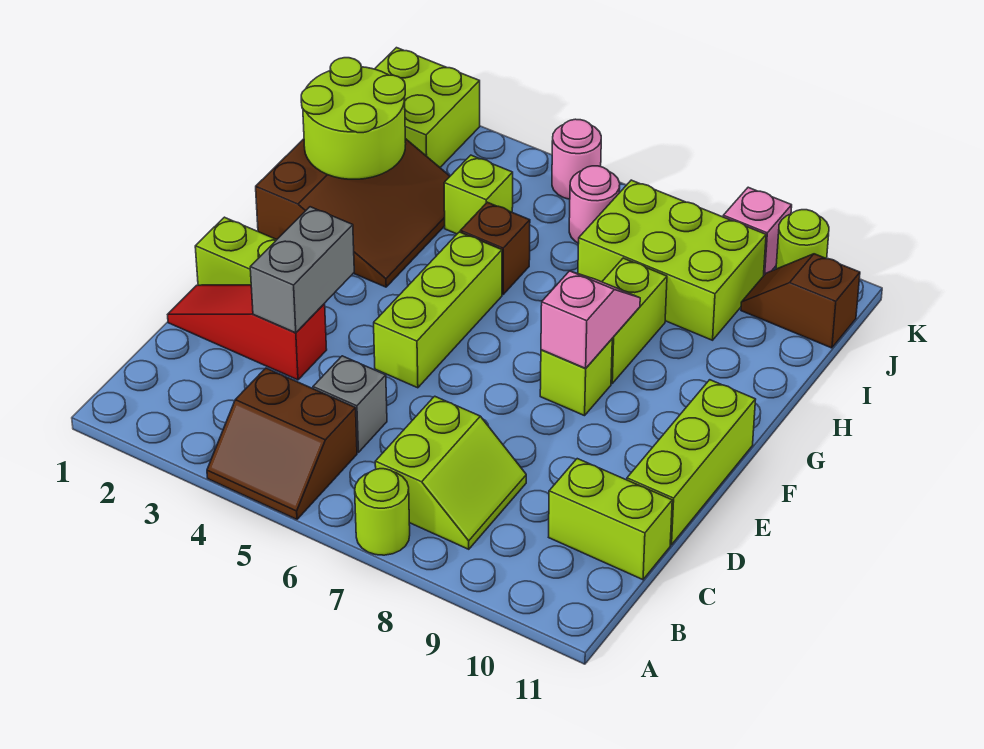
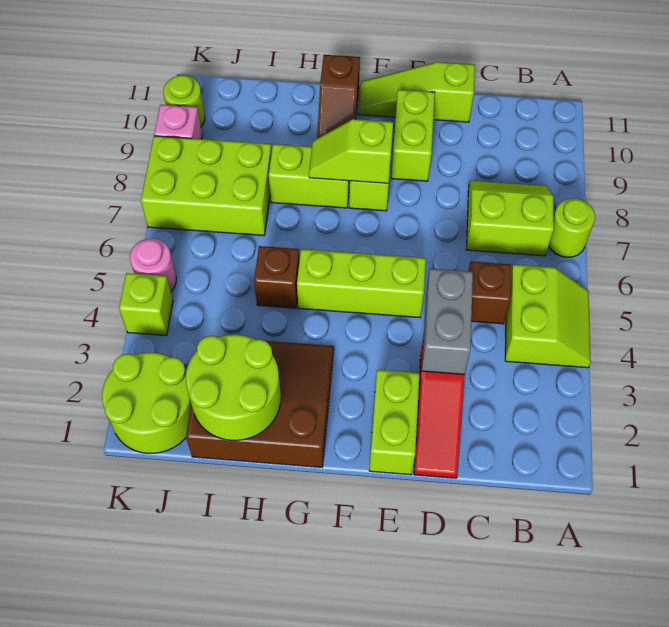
brown slope A4:B5 level 1 top B -> lime slope A4:B5 level 1 top B
grey brick C5 level 1 -> brown brick C5 level 1
lime brick C10:C11 level 1 -> lime brick E9:E10 level 1
grey brick D3:E3 level 2 -> grey brick D3:D4 level 2
lime brick D11:F11 level 1 -> lime slope D11:F11 level 1 top D
pink slope F8:G8 level 2 top F -> lime slope F8:G8 level 2 top F
lime brick I4 level 1 -> lime brick K4 level 1
lime brick I7:J9 level 1 -> lime brick I7:K8 level 1
lime brick J1:K2 level 1 -> lime round brick J1:K2 level 1
pink round brick J6 level 1 -> none
brown slope J10:J11 level 1 top 11 -> brown slope G10:G11 level 1 top 11

